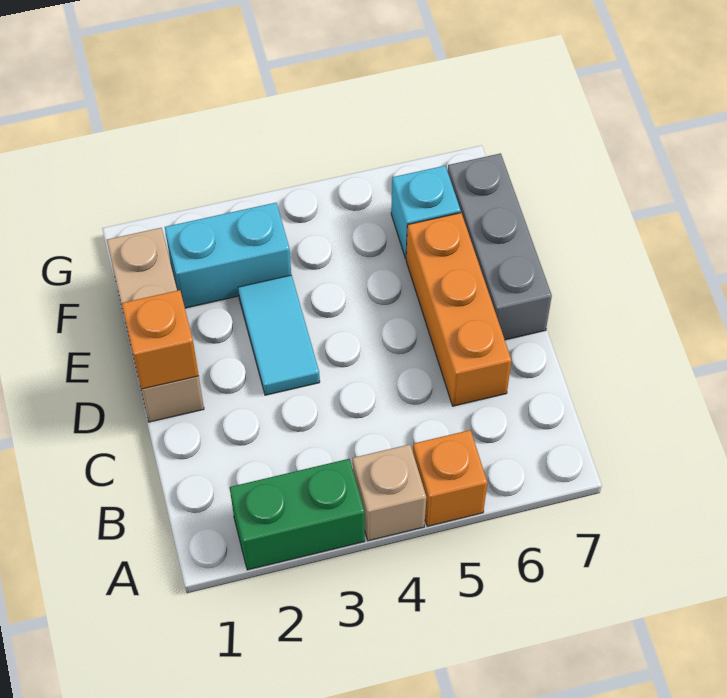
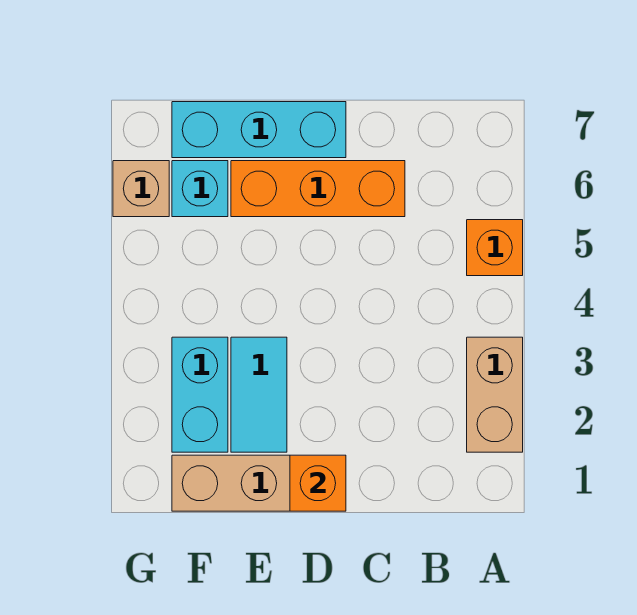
green brick A2:A3 level 1 -> tan brick A2:A3 level 1
tan brick A4 level 1 -> tan brick G6 level 1
cyan tile D3:E3 level 1 -> cyan tile E2:E3 level 1
grey brick D7:F7 level 1 -> cyan brick D7:F7 level 1

